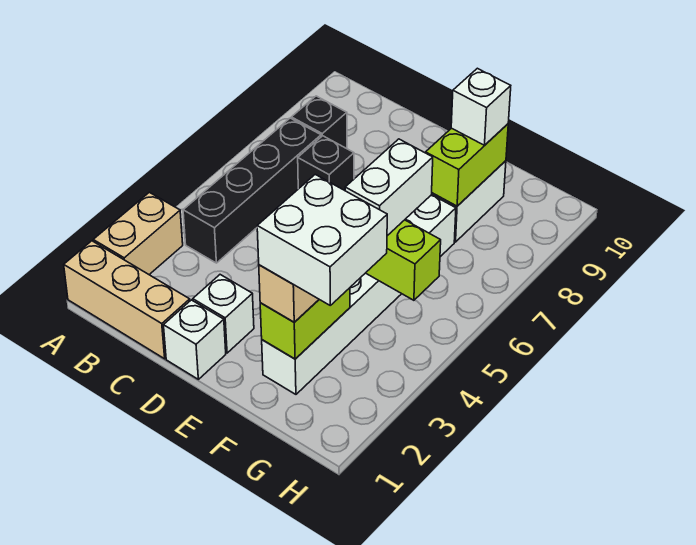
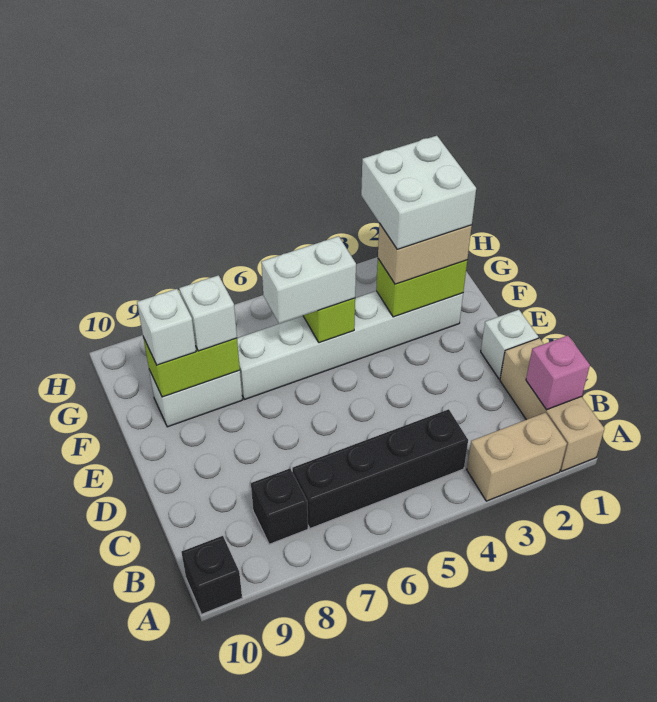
none -> pink brick B1 level 2
black brick C7 level 1 -> black brick A10 level 1
white brick D2 level 1 -> white brick F8 level 3

